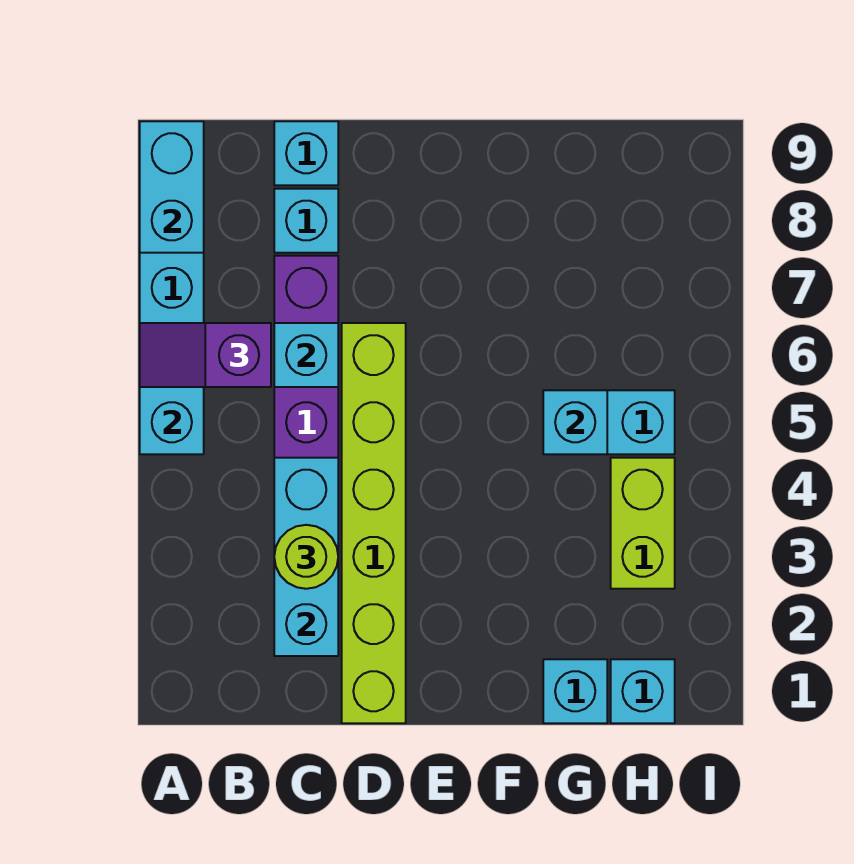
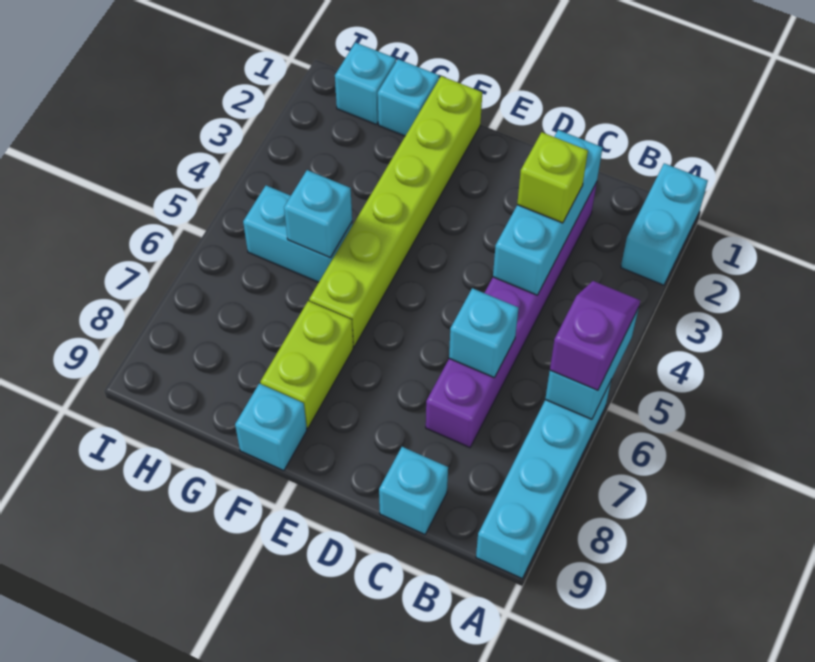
purple slope A6:B6 level 3 top B -> purple slope A5:A6 level 3 top 6
cyan brick A8:A9 level 2 -> cyan brick A1:A2 level 1
lime round brick C3 level 3 -> lime brick C3 level 3
cyan brick C8 level 1 -> cyan brick F9 level 1
lime brick D1:D6 level 1 -> lime brick F1:F6 level 1
lime brick H3:H4 level 1 -> lime brick F7:F8 level 1

